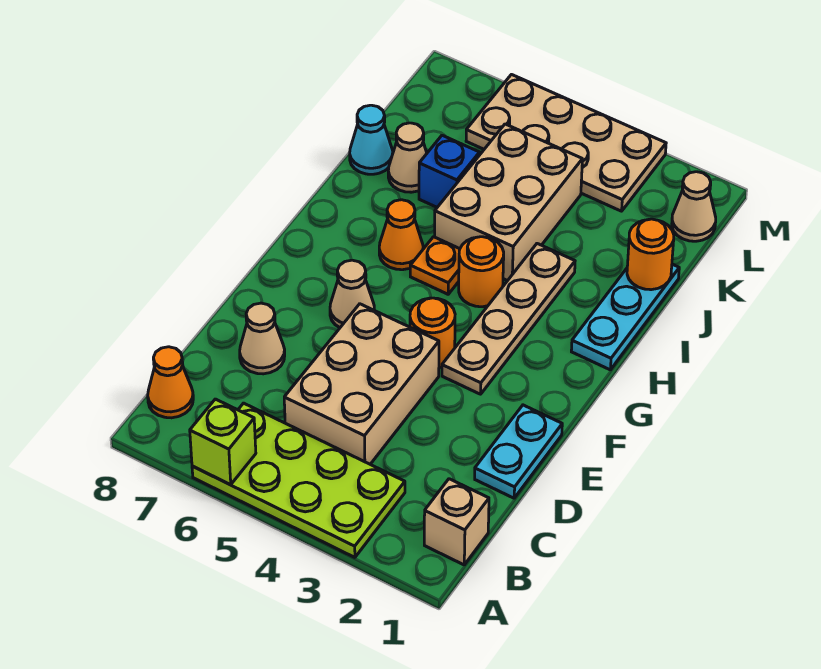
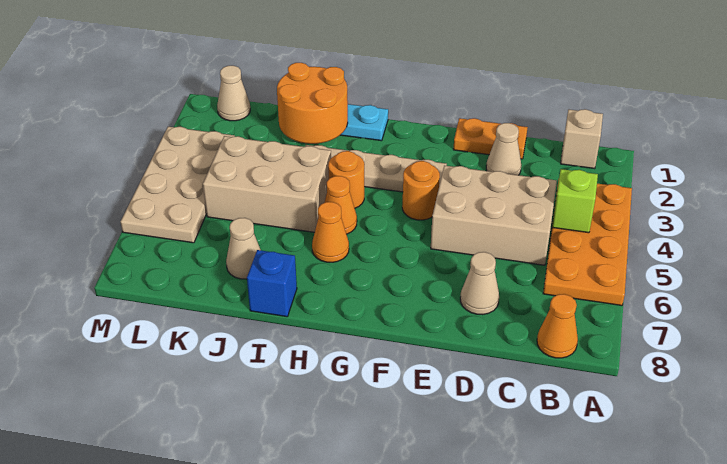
lime plate A3:B6 level 1 -> orange plate A3:B6 level 1
lime brick A6 level 2 -> lime brick B4 level 2
cyan plate D1:E1 level 1 -> orange plate D1:E1 level 1
tan cone F6 level 1 -> tan cone D2 level 1
orange plate H5 level 1 -> orange cone H5 level 1
orange round brick J1 level 2 -> orange round brick I1:J2 level 2
blue brick J6 level 1 -> blue brick I8 level 1
cyan cone J8 level 1 -> none

